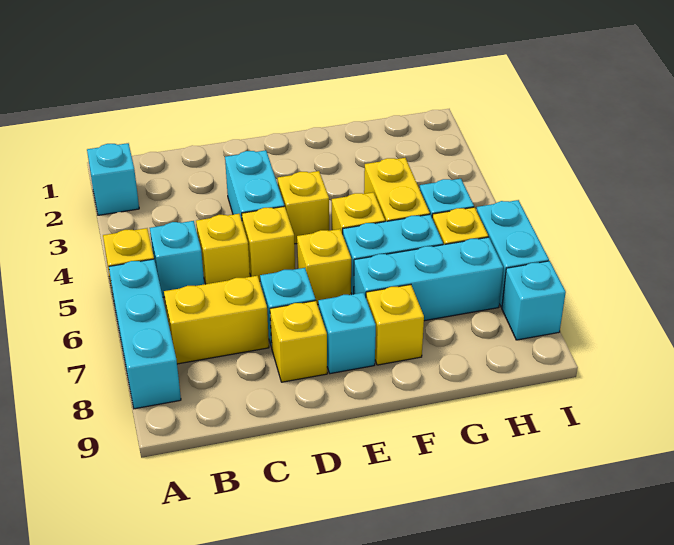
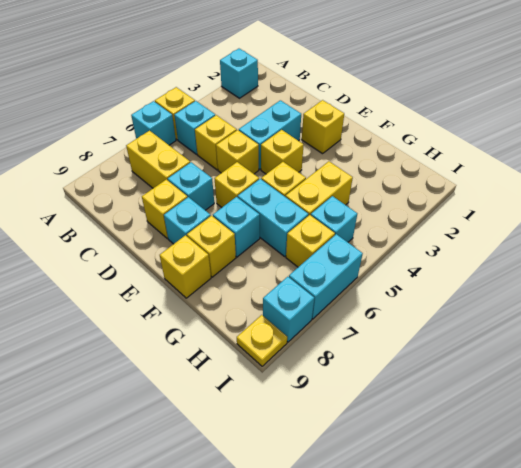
cyan brick A6:A8 level 1 -> cyan brick A6 level 1
none -> yellow brick E2 level 1
cyan brick F7:H7 level 1 -> cyan brick F7 level 1
none -> yellow brick F9 level 1
none -> yellow plate I9 level 1

